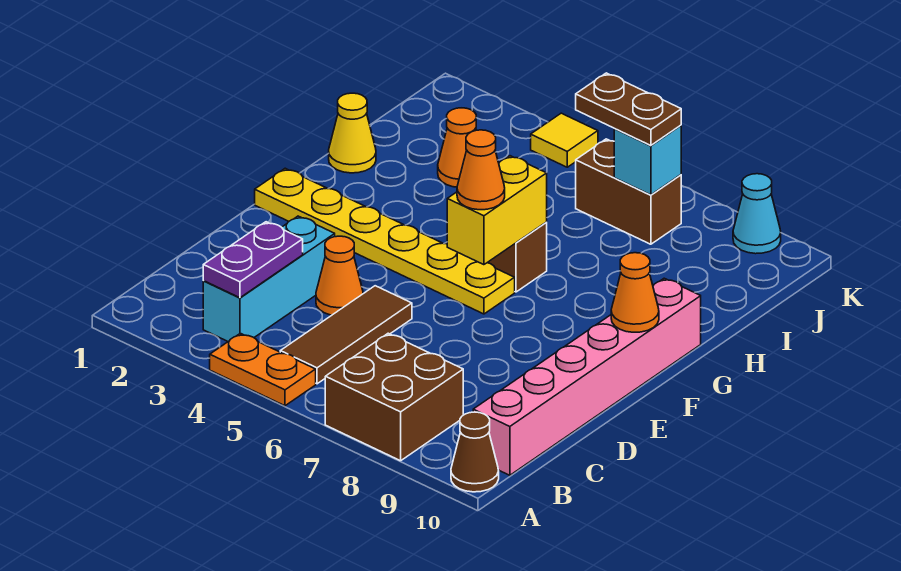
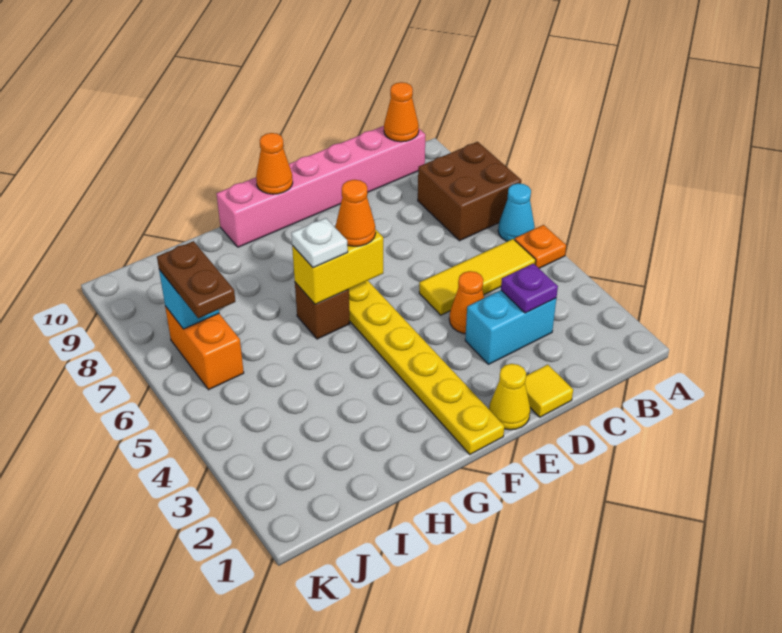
orange plate A4:A5 level 1 -> orange plate A5 level 1
brown cone A10 level 1 -> none
cyan brick B3:D3 level 1 -> cyan brick C3:D3 level 1
purple plate B3:C3 level 2 -> purple plate C3 level 2
brown tile B5:D5 level 1 -> yellow tile B5:D5 level 1
none -> white plate G6 level 3
yellow cone H1 level 1 -> yellow cone E1 level 1
orange cone I3 level 1 -> orange cone B10 level 2
brown brick J6:J7 level 1 -> orange brick J6:J7 level 1
yellow tile K4 level 1 -> yellow tile D1 level 1
cyan cone K9 level 1 -> cyan cone A6 level 1

